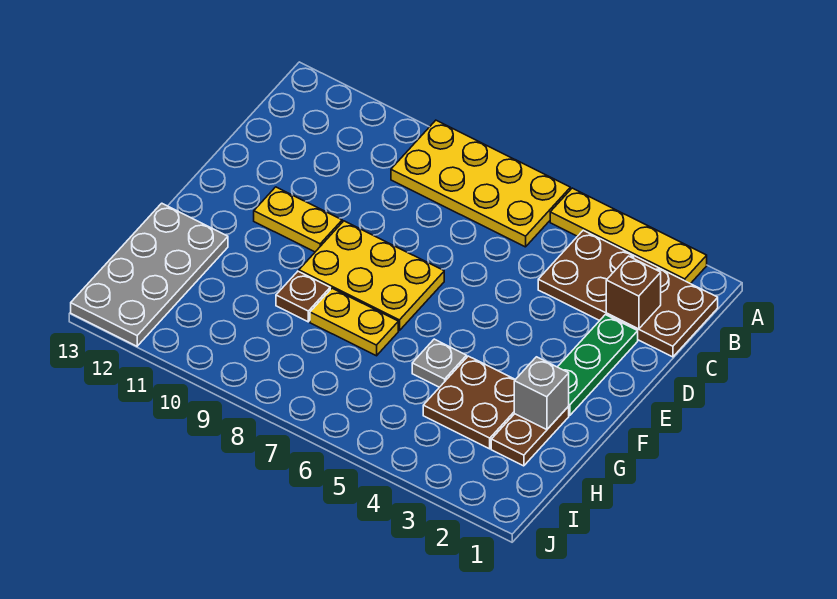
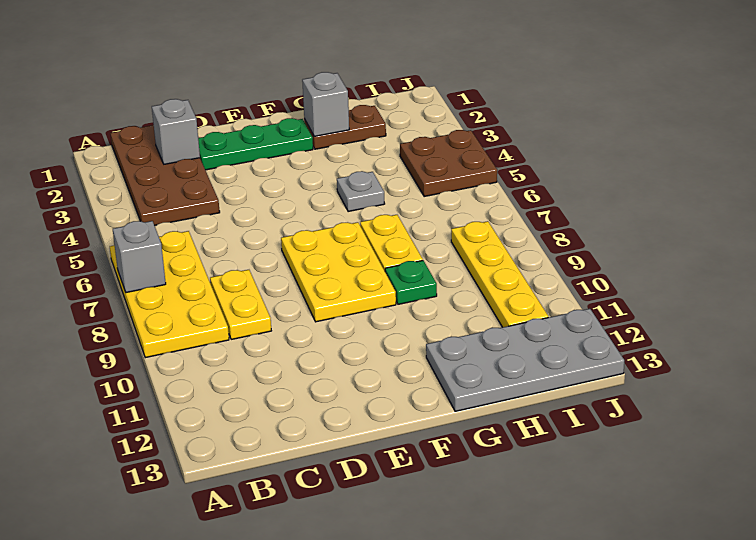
yellow plate A2:A5 level 1 -> yellow plate I8:I11 level 1
none -> grey brick A7 level 2
brown brick C2 level 2 -> grey brick C2 level 2
yellow plate E10:E11 level 1 -> yellow plate C8:C9 level 1
brown plate G3:H4 level 1 -> brown plate I4:J5 level 1
brown plate G9 level 1 -> green plate G9 level 1

